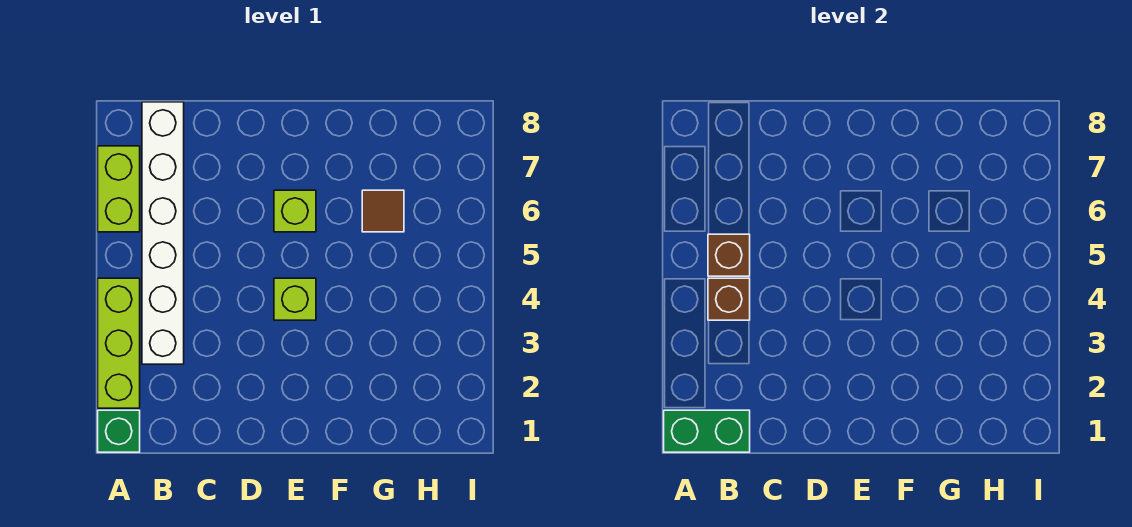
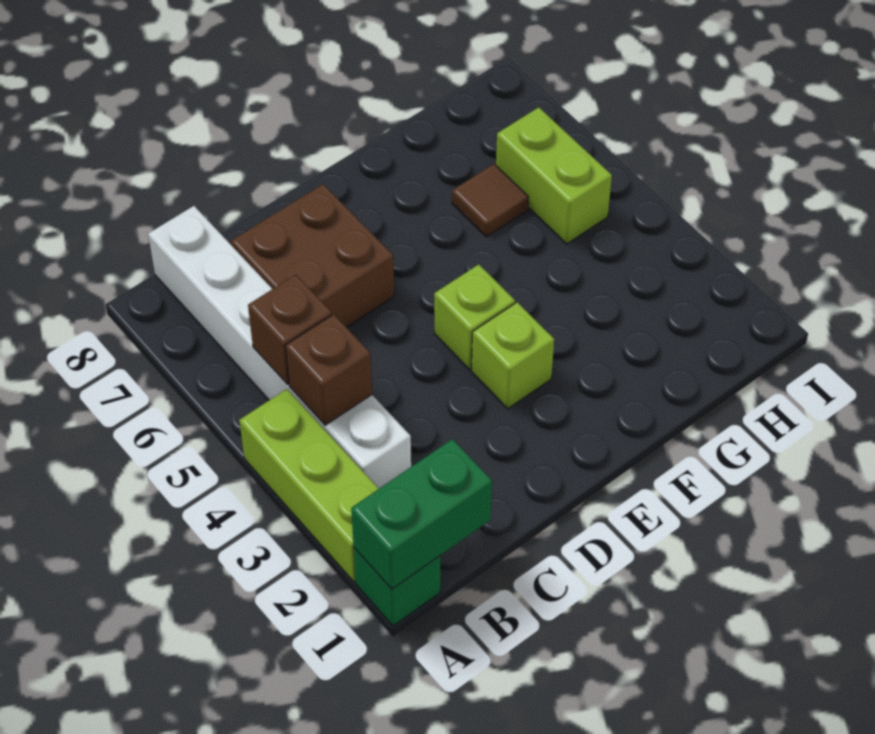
lime brick A6:A7 level 1 -> lime brick H5:H6 level 1
none -> brown brick C6:D7 level 1
lime brick E6 level 1 -> lime brick E3 level 1

